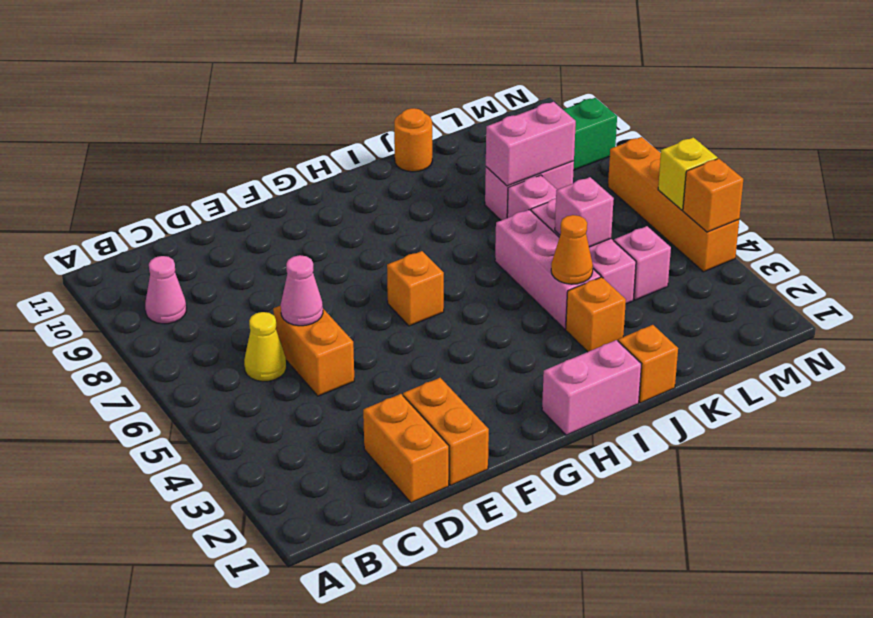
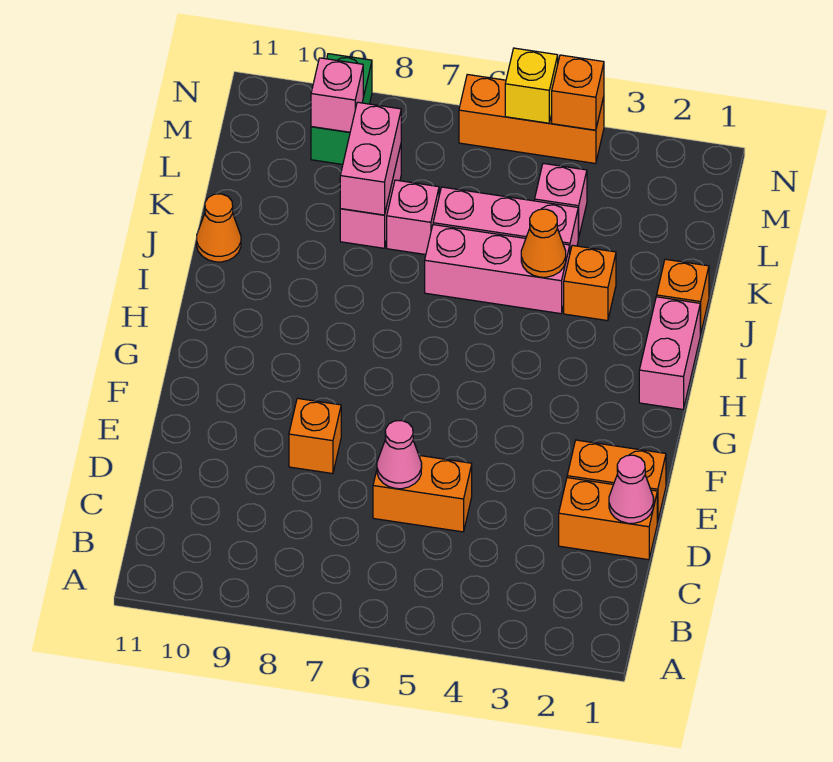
pink cone B9 level 1 -> pink cone D1 level 2
yellow cone C6 level 1 -> none
orange brick G6 level 1 -> orange brick E8 level 1
orange round brick J11 level 1 -> orange cone J11 level 1
pink brick K5 level 2 -> pink brick M9 level 2
orange brick N4:N7 level 1 -> orange brick N4:N6 level 1

